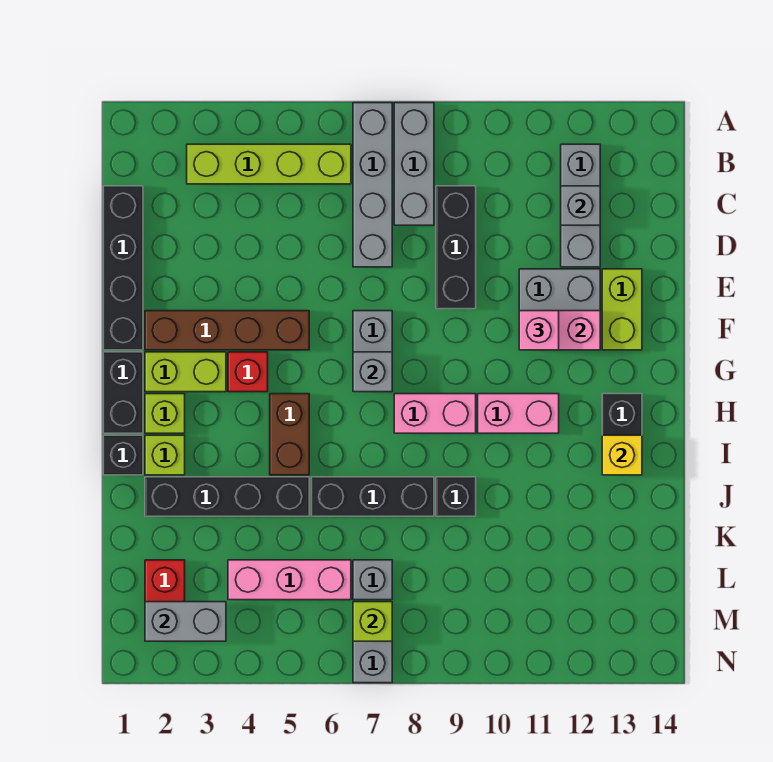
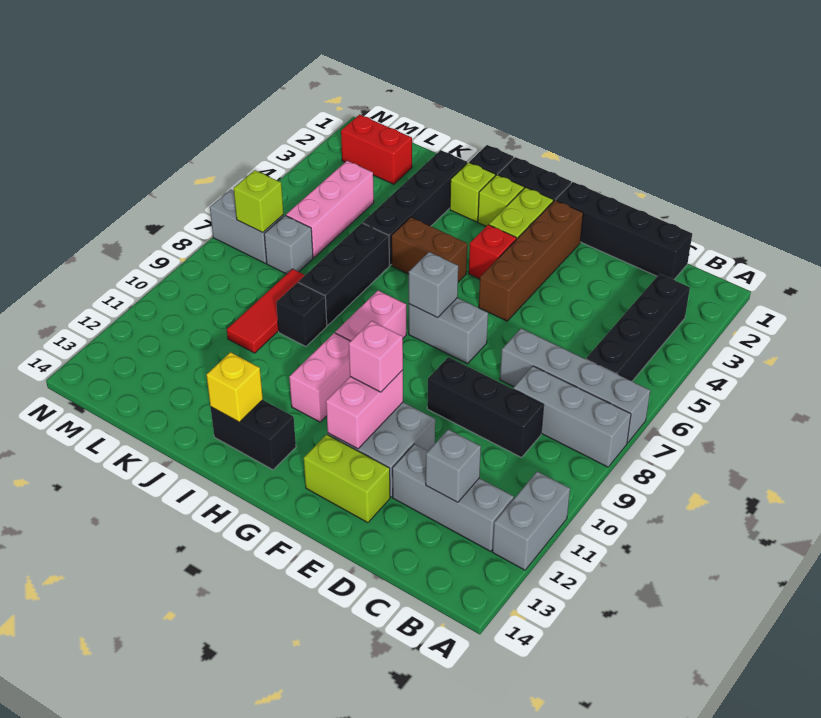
lime brick B3:B6 level 1 -> black brick B3:B6 level 1
none -> red tile K8:K10 level 1
grey brick M2:M3 level 2 -> grey brick A11:A12 level 1

